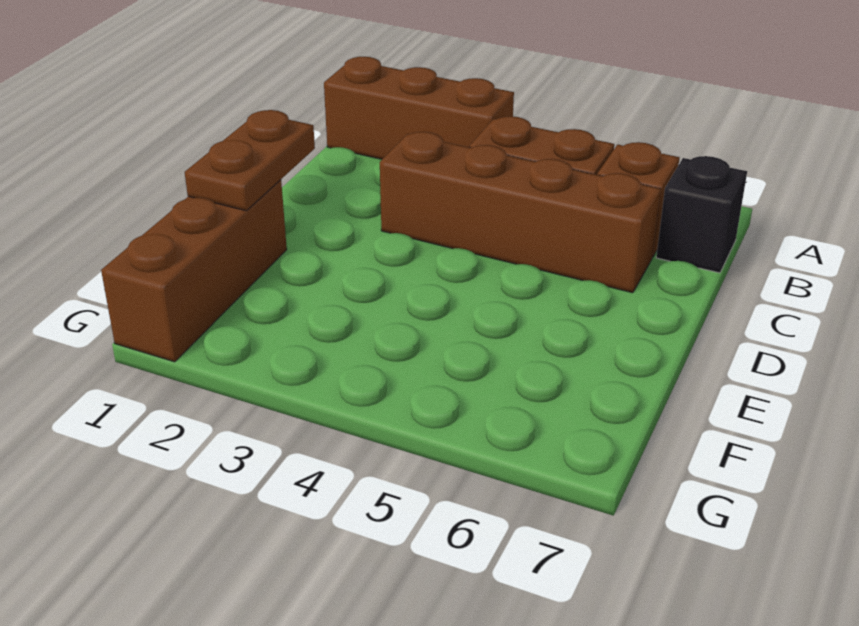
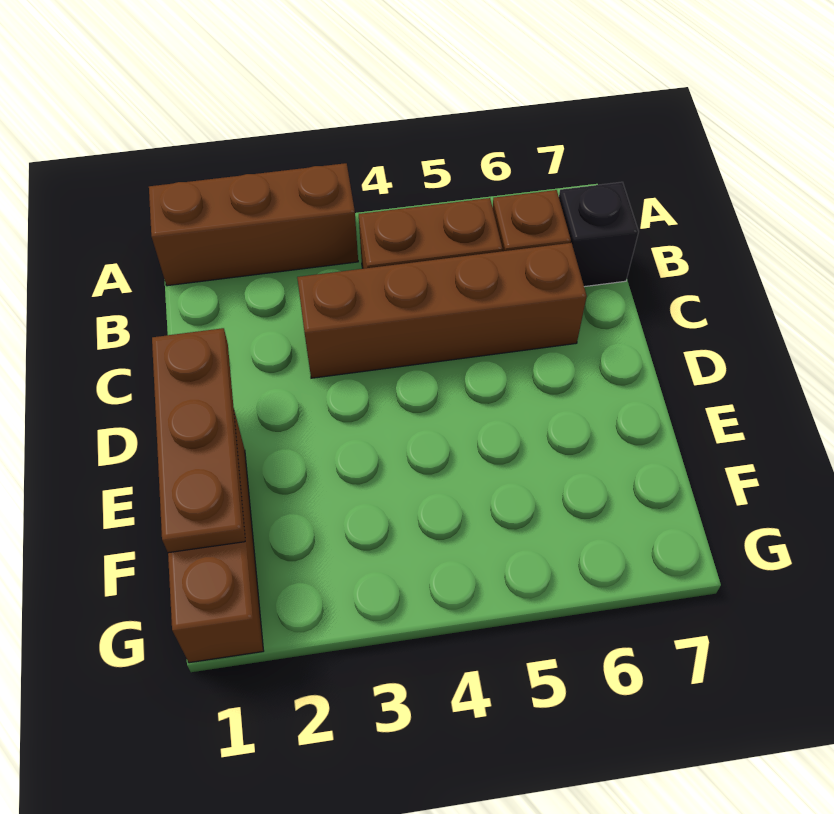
brown plate D1:E1 level 2 -> brown plate D1:F1 level 2

